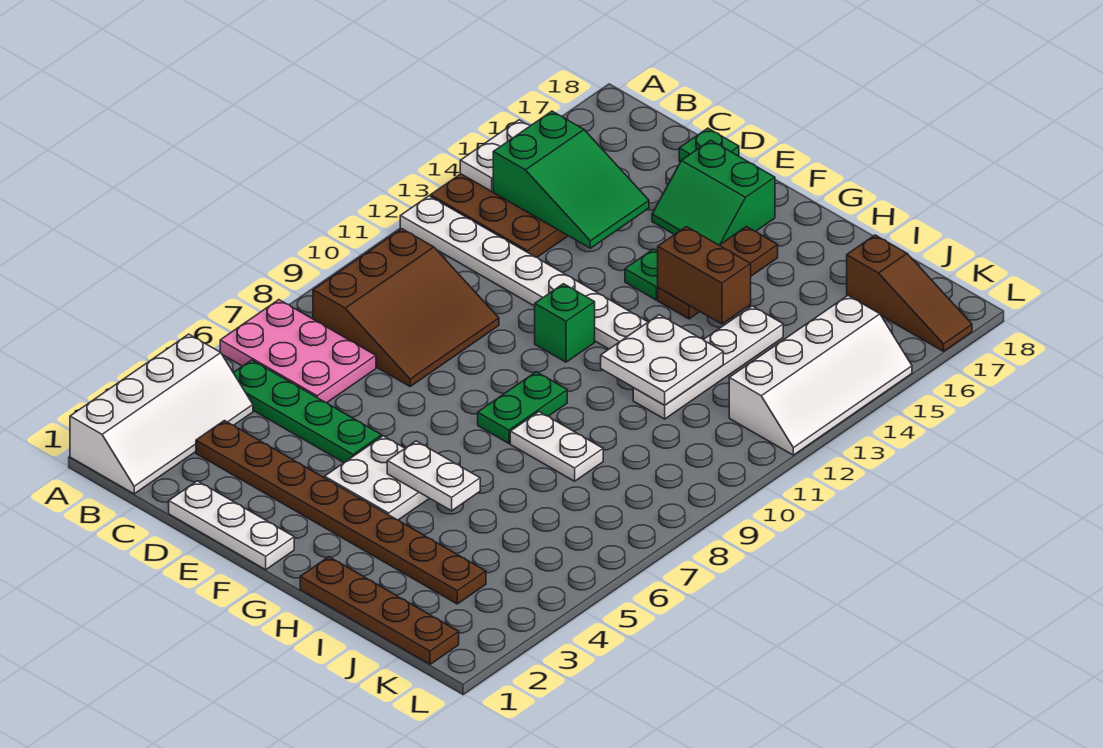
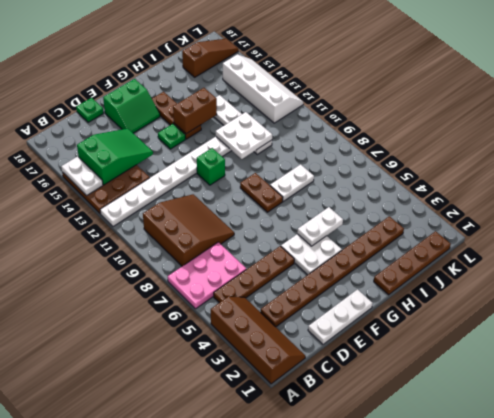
white slope A1:B4 level 1 top A -> brown slope A1:B4 level 1 top A
green plate B5:E5 level 1 -> brown plate B5:E5 level 1
green plate G8:G9 level 1 -> brown plate G8:G9 level 1

